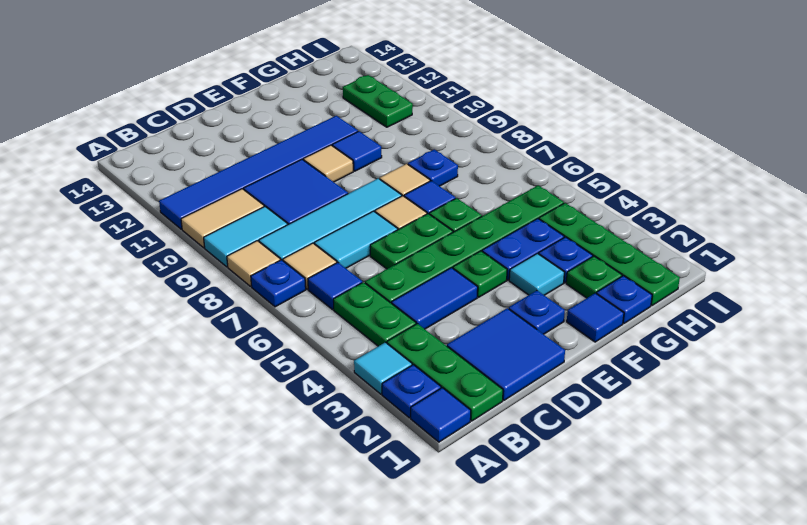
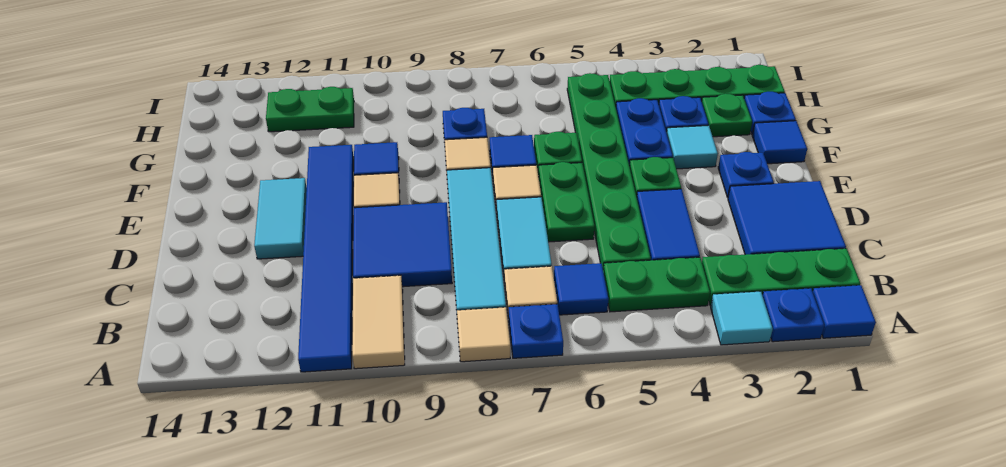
cyan tile A9:B9 level 1 -> cyan tile D12:E12 level 1

